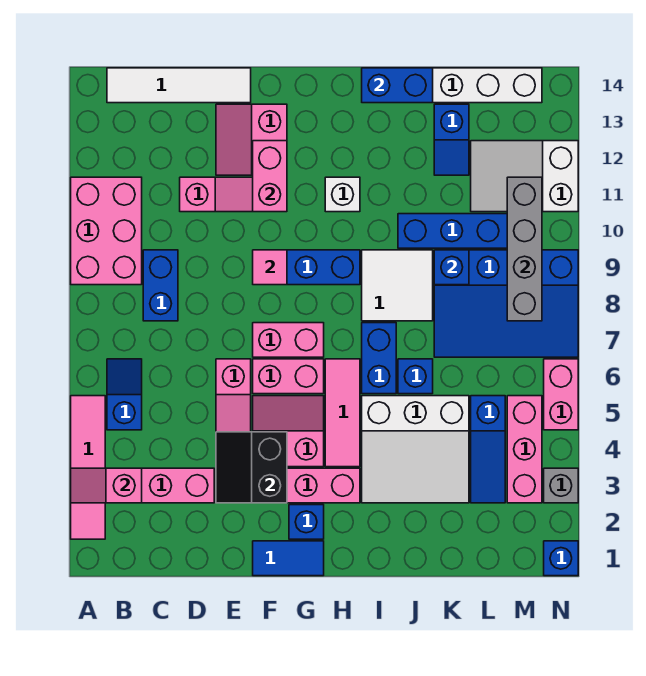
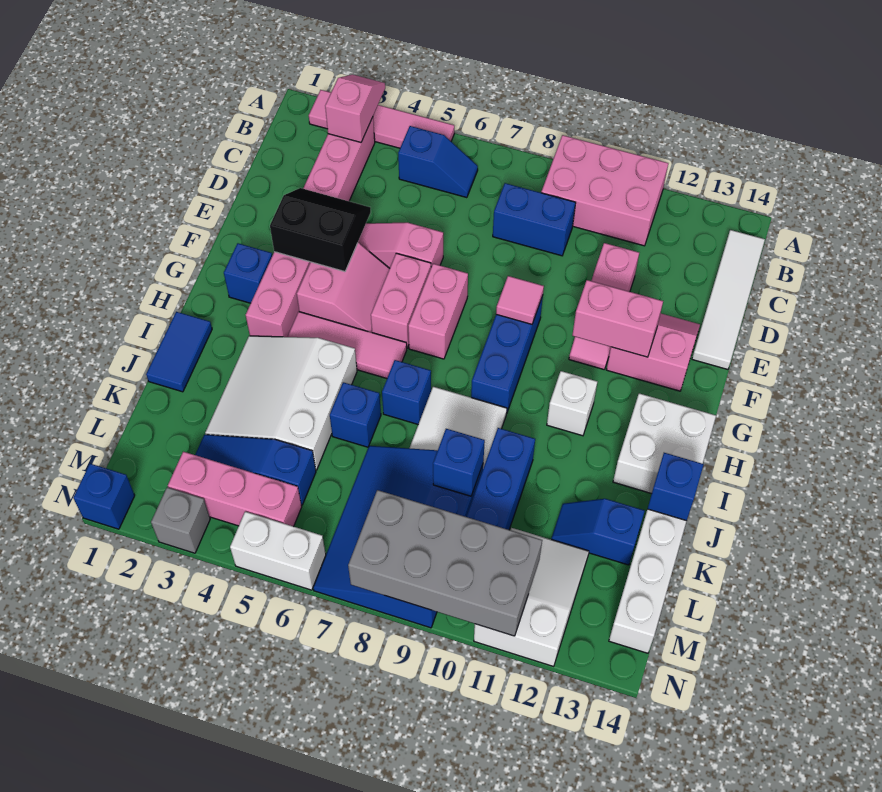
blue tile F1:G1 level 1 -> blue tile I1:J1 level 1
none -> white brick H13:I14 level 1
blue brick I6:I7 level 1 -> blue brick I7 level 1
blue brick I14:J14 level 2 -> blue brick J14 level 2
grey brick M8:M11 level 2 -> grey brick M8:N11 level 2
pink brick N5:N6 level 1 -> white brick N5:N6 level 1

